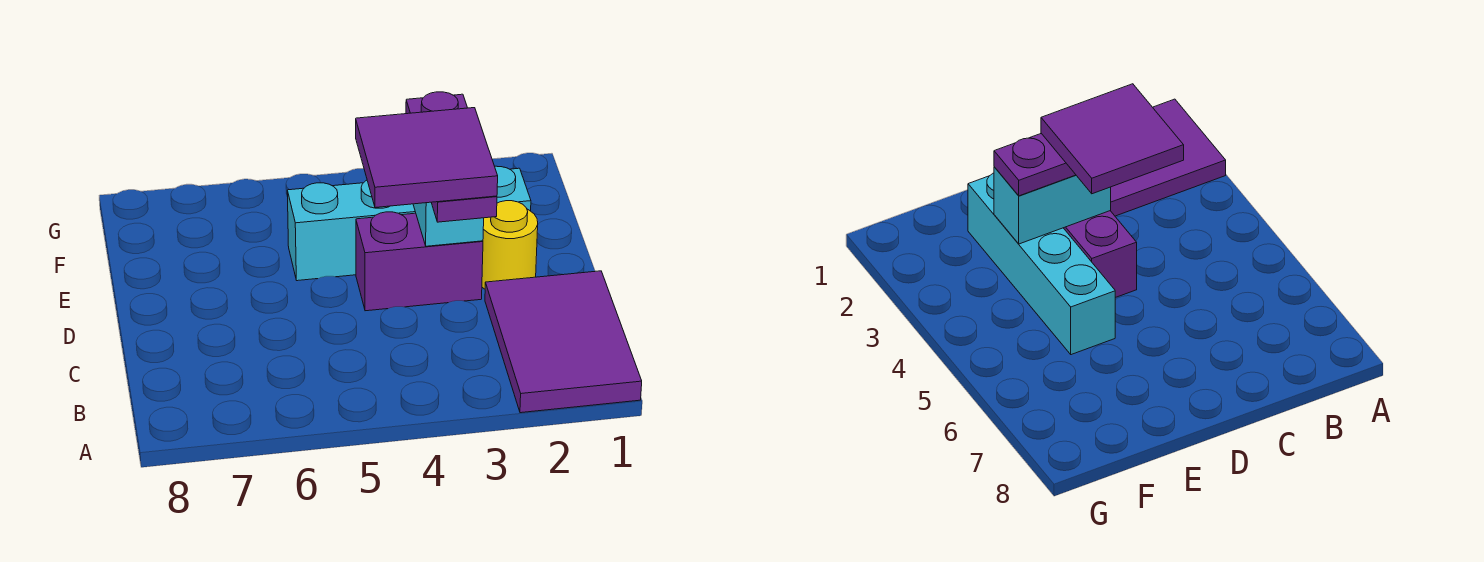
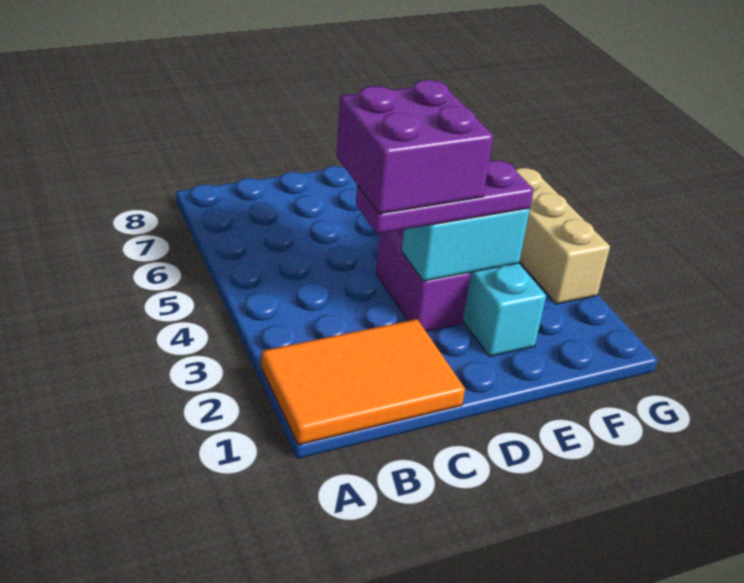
purple tile A1:C2 level 1 -> orange tile A1:C2 level 1
purple tile C3:D4 level 4 -> purple brick C3:D4 level 4
yellow round brick D2 level 1 -> none
none -> tan brick G3:G5 level 1

